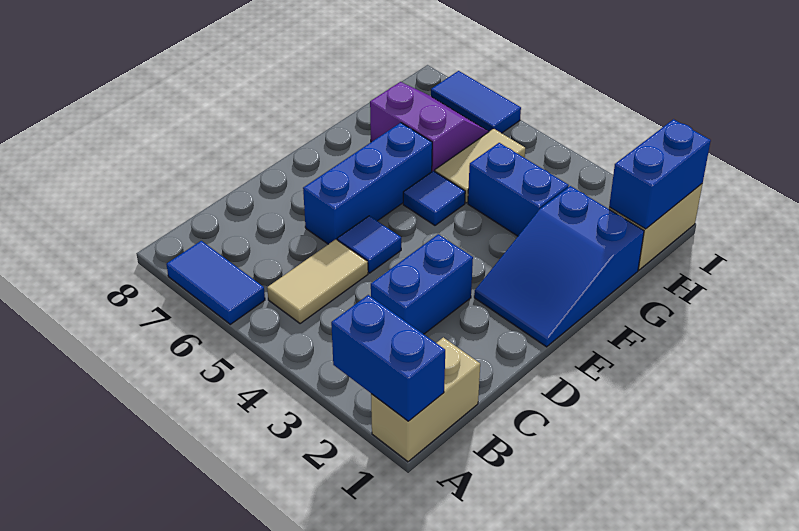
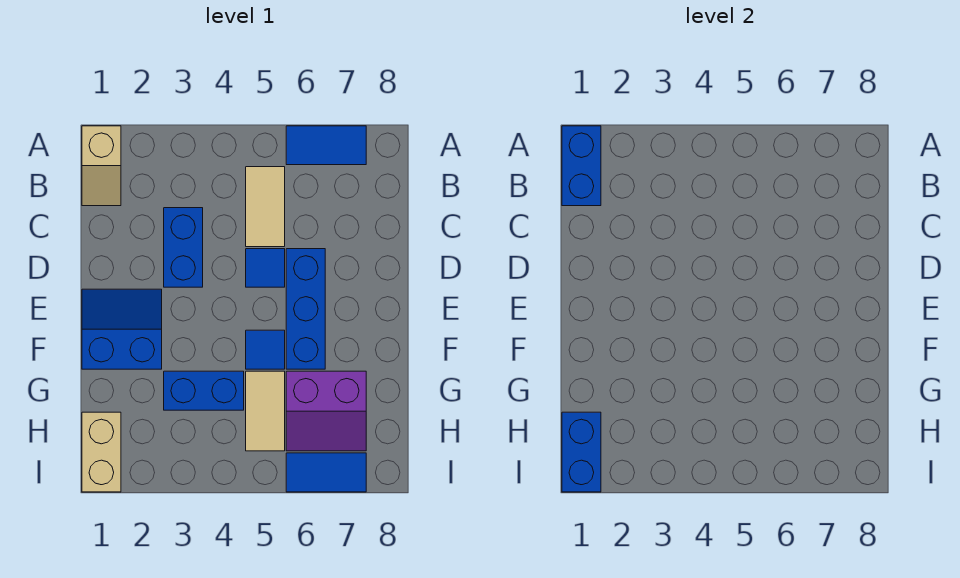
tan brick A1:B1 level 1 -> tan slope A1:B1 level 1 top A
blue brick A1:A2 level 2 -> blue brick A1:B1 level 2
blue slope E1:G2 level 1 top G -> blue slope E1:F2 level 1 top F

